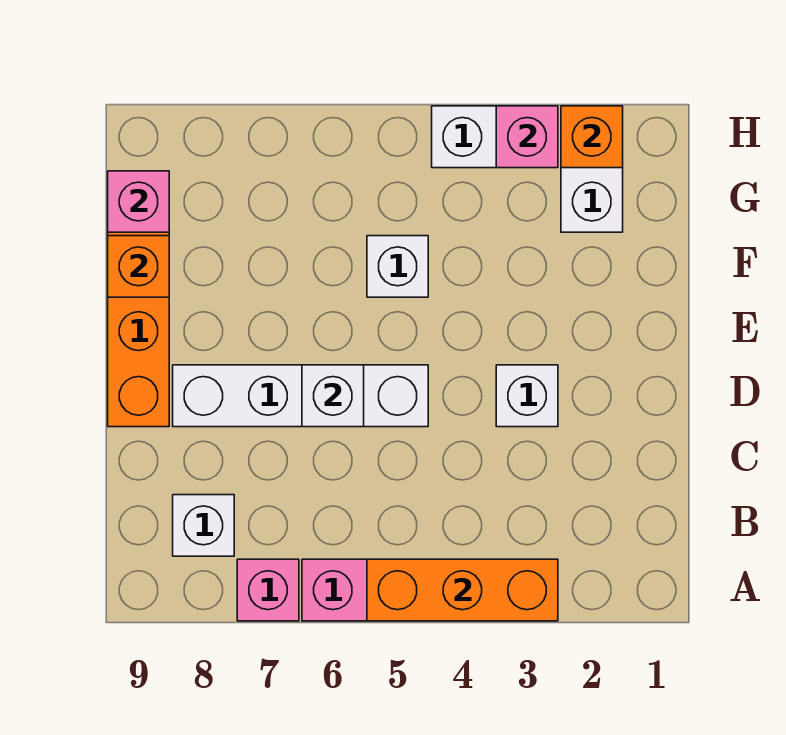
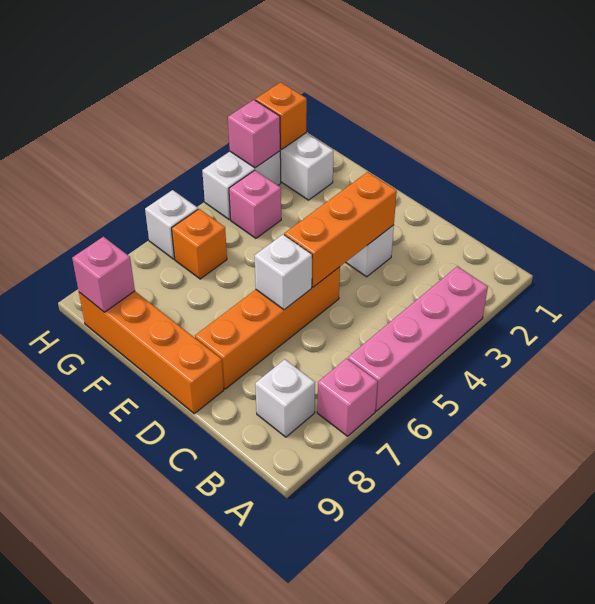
orange brick A3:A5 level 2 -> orange brick D3:D5 level 2
white brick D5:D8 level 1 -> orange brick D5:D8 level 1
white brick F5 level 1 -> white brick H6 level 1
orange brick F9 level 2 -> orange brick G6 level 1
none -> pink brick G4 level 1

